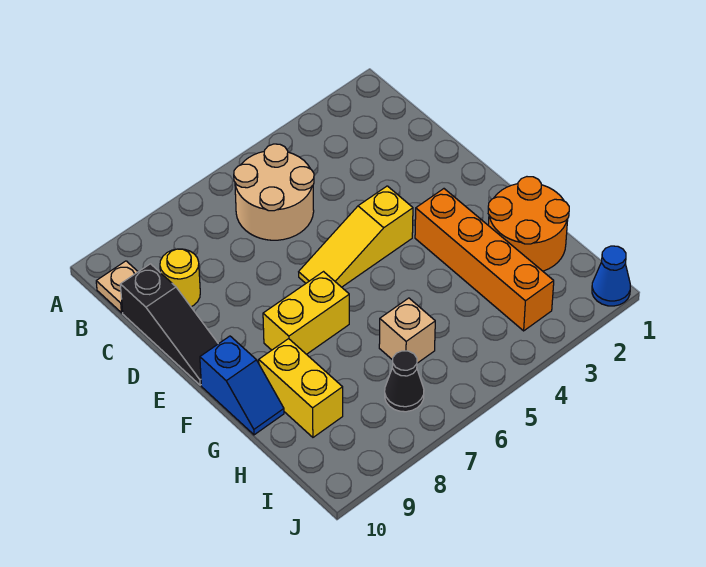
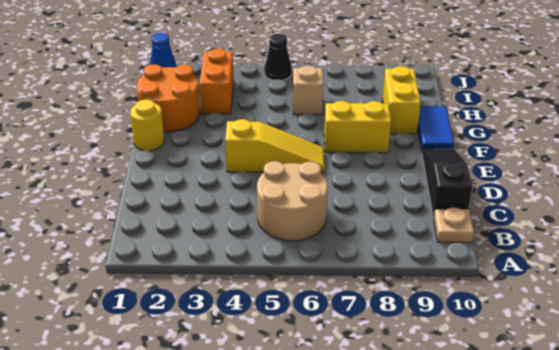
yellow round brick C9 level 1 -> yellow round brick F1 level 1
orange brick F3:I3 level 1 -> orange brick H3:I3 level 1
blue slope F10:G10 level 1 top F -> blue tile F10:G10 level 1
black cone I7 level 1 -> black cone J5 level 1

